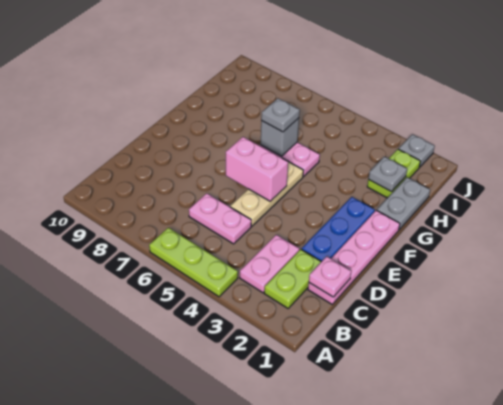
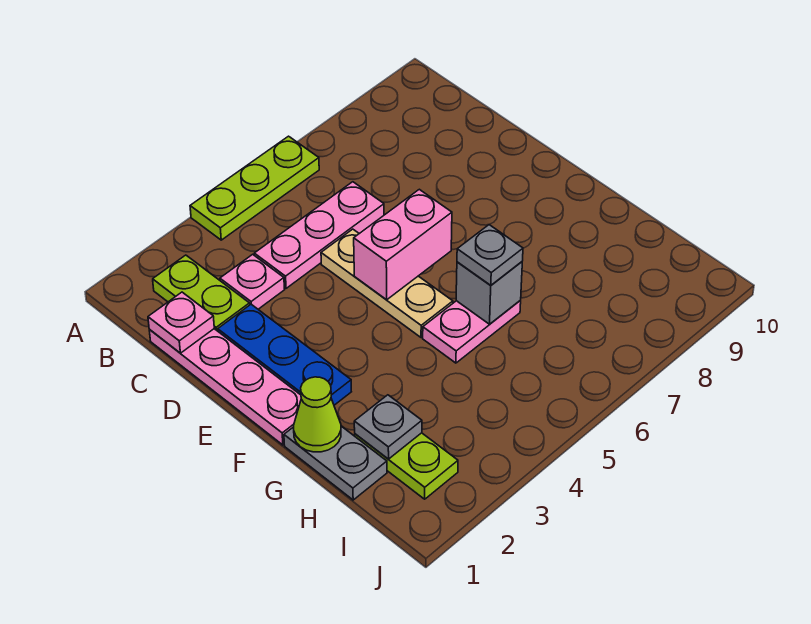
pink plate B3:C3 level 1 -> pink plate C3 level 1
pink plate C5:C6 level 1 -> pink plate C4:C6 level 1
none -> lime cone G1 level 2
grey plate J2 level 1 -> none

